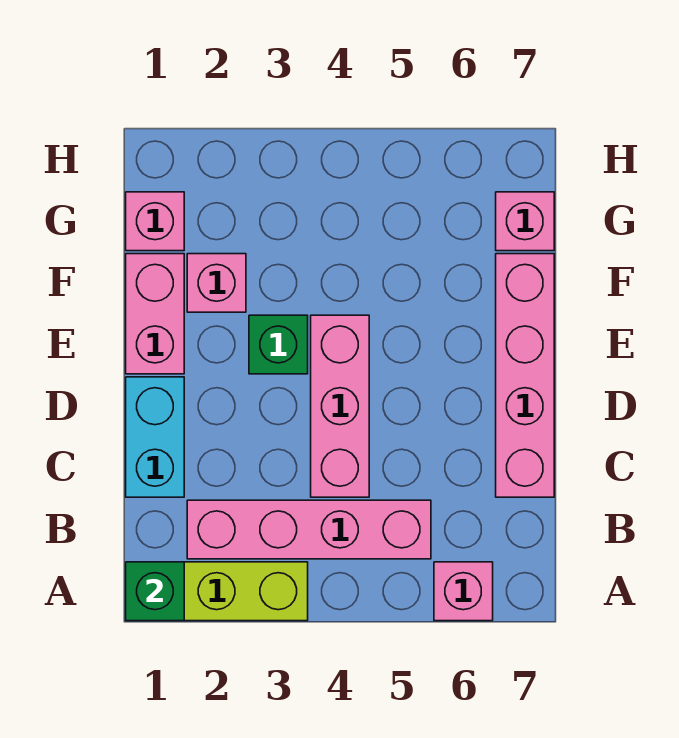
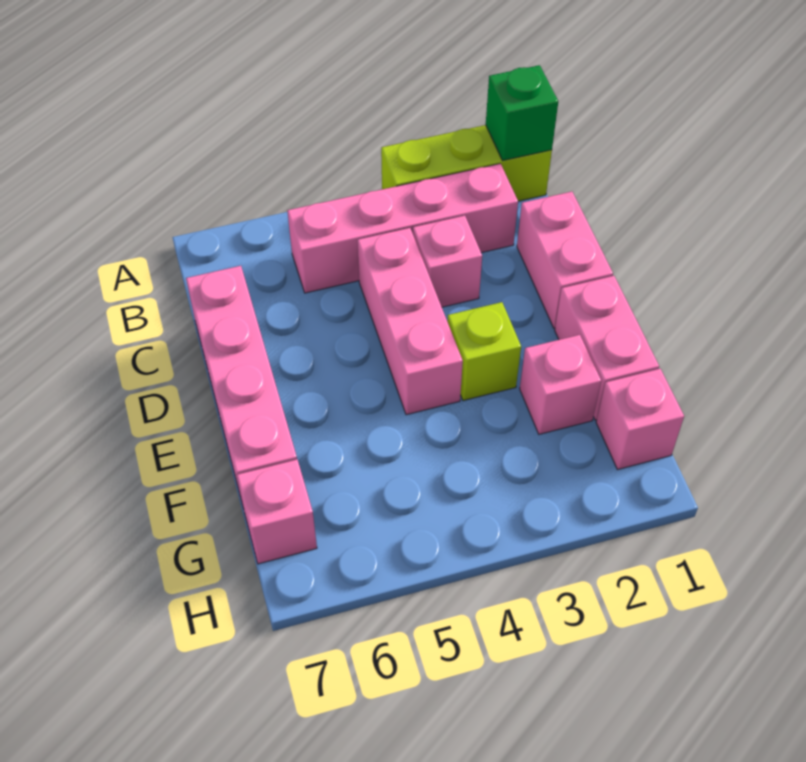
pink brick A6 level 1 -> pink brick C3 level 1
cyan brick C1:D1 level 1 -> pink brick C1:D1 level 1
green brick E3 level 1 -> lime brick E3 level 1

